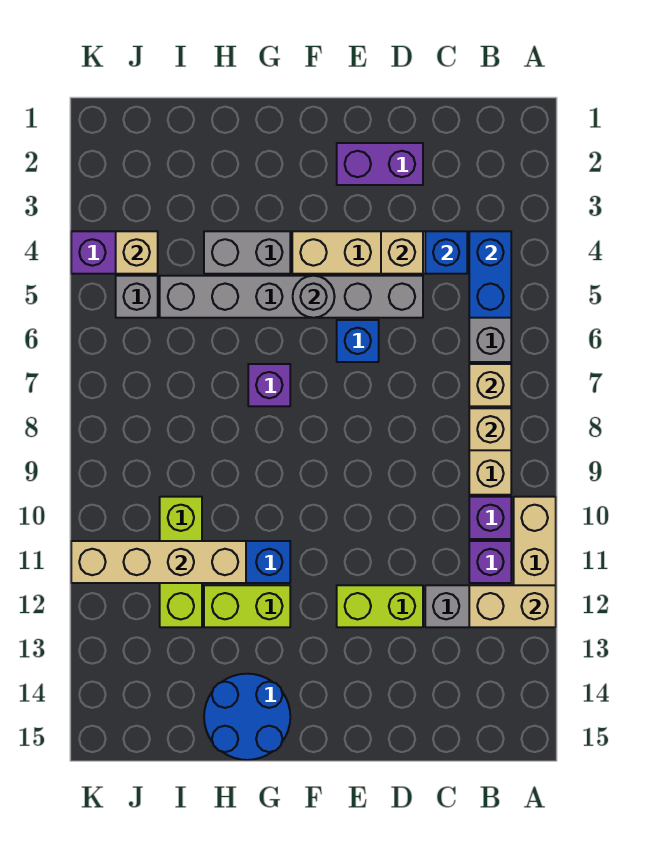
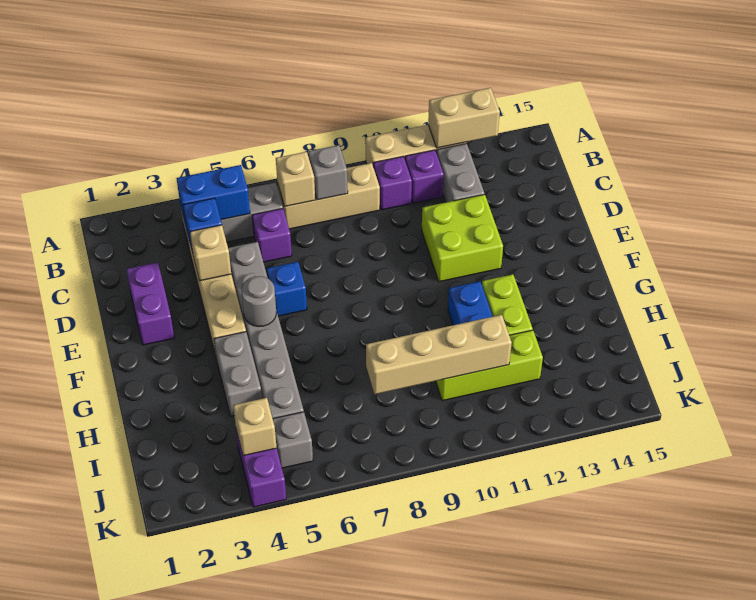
tan brick A12:B12 level 2 -> tan brick A12:A13 level 2
tan brick B8 level 2 -> grey brick B8 level 2
lime brick D12:E12 level 1 -> lime brick D11:E12 level 1
purple brick G7 level 1 -> purple brick C6 level 1
blue round brick G14:H15 level 1 -> none
tan brick H11:K11 level 2 -> tan brick I8:I11 level 2

